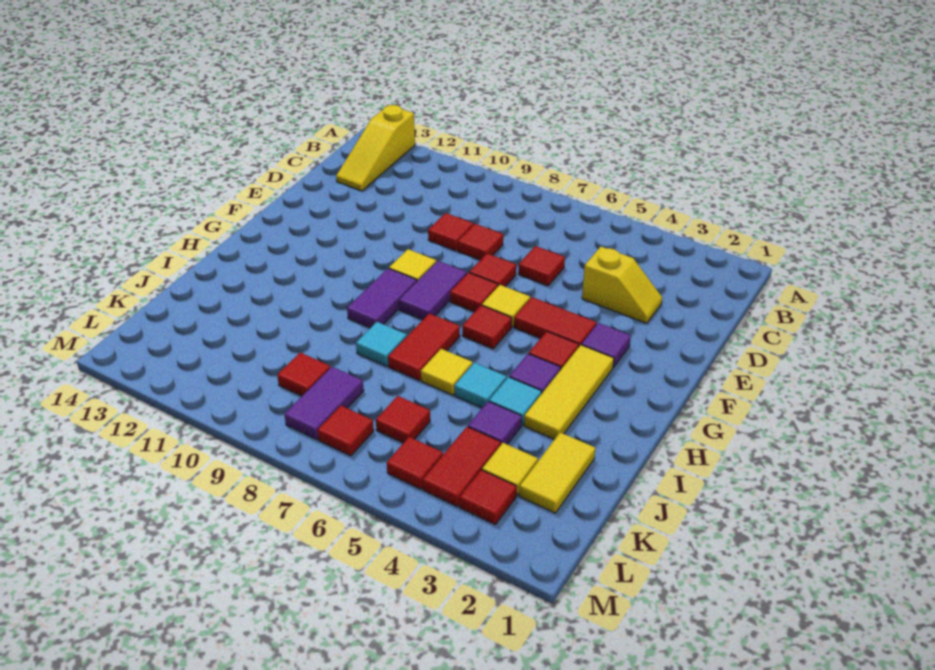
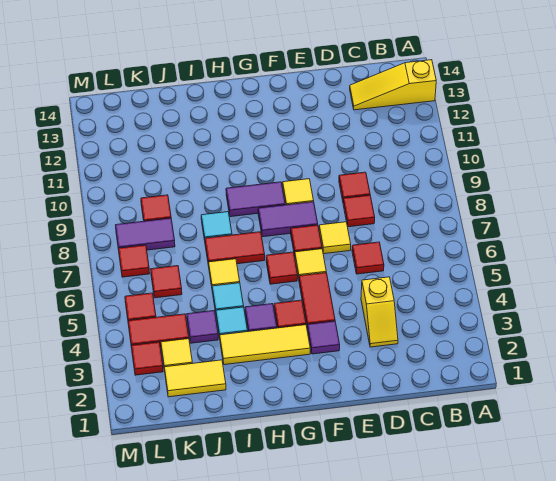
red tile E7 level 1 -> yellow tile E7 level 1

